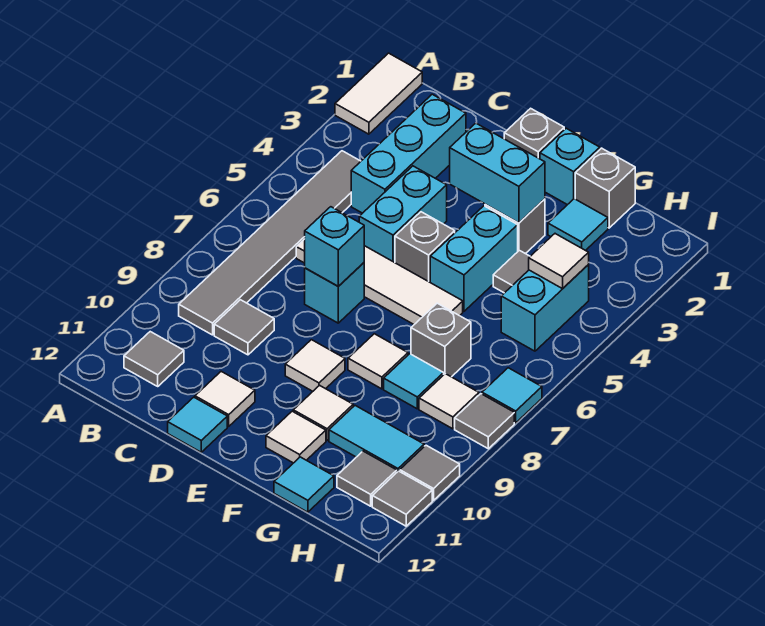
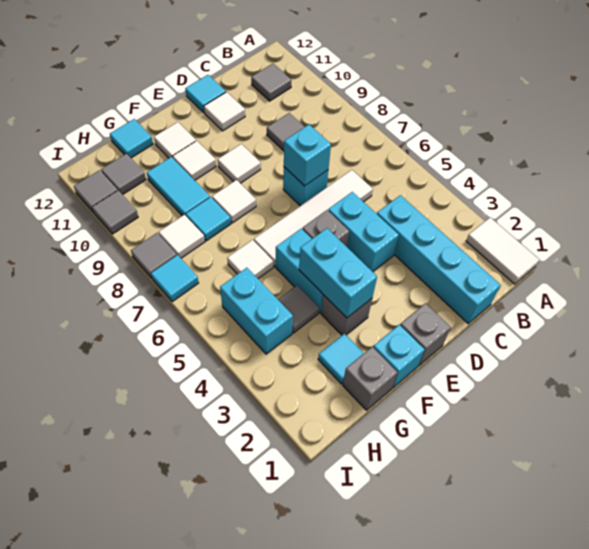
grey tile B4:B9 level 1 -> none
cyan brick C2:C4 level 1 -> cyan brick C1:C4 level 1
cyan brick E3:F3 level 2 -> cyan brick F3:F4 level 2
grey brick G7 level 1 -> none
cyan tile G10:H10 level 1 -> cyan tile G9:G10 level 1
white tile H4 level 2 -> white tile G6 level 1

